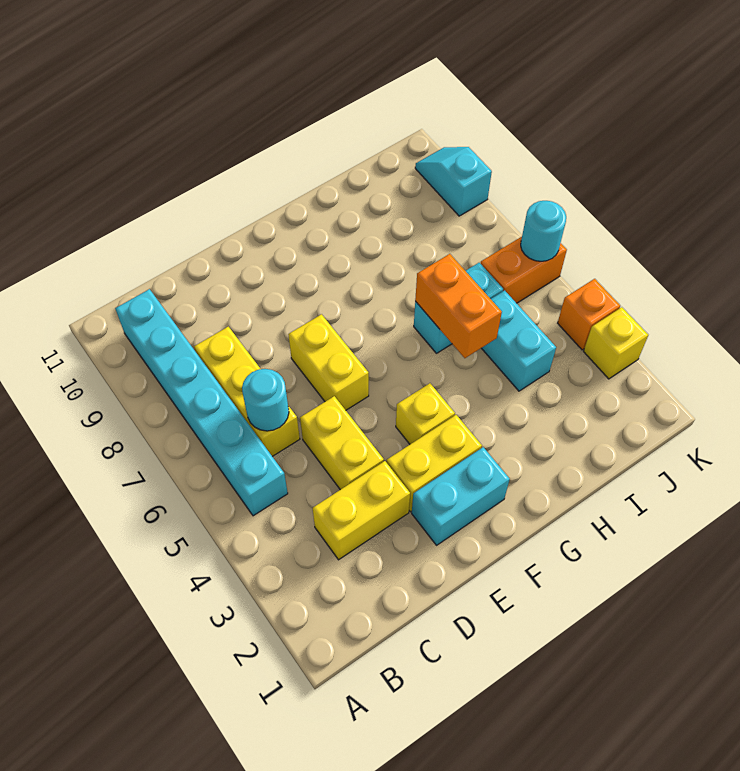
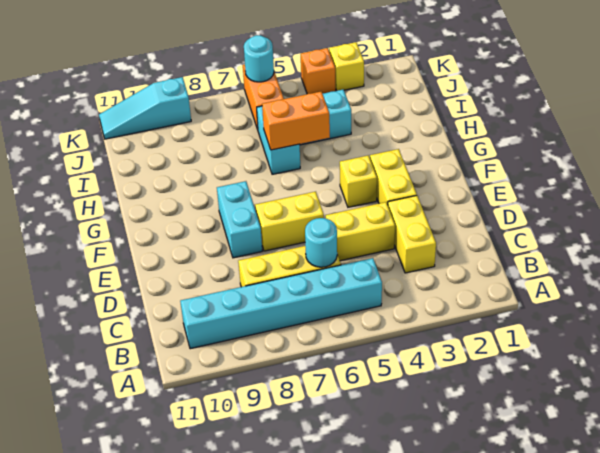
cyan brick E2:F2 level 1 -> cyan brick E8:F8 level 1
cyan slope K9:K10 level 1 top 9 -> cyan slope K9:K11 level 1 top 9

